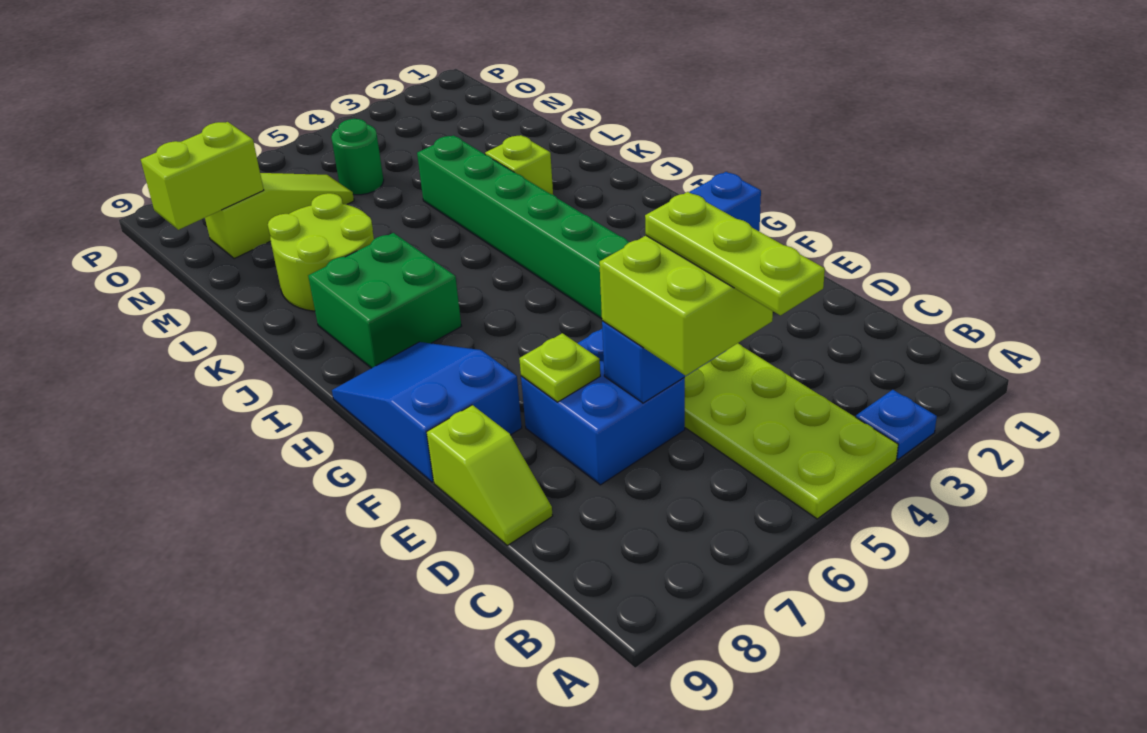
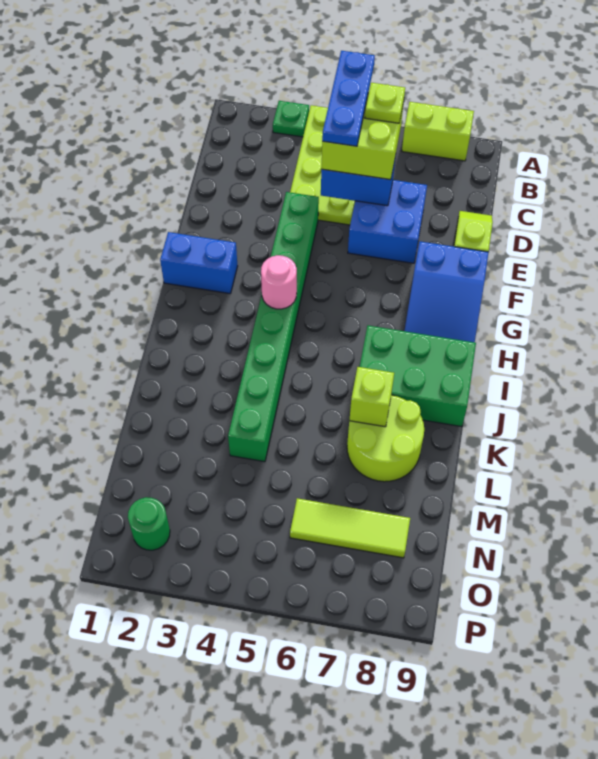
blue plate A3 level 1 -> green plate A3 level 1
lime plate B5:D5 level 4 -> blue plate B5:D5 level 4
lime plate E7 level 2 -> lime plate C6 level 4
none -> pink round brick H4 level 2
green brick I7:J8 level 1 -> green brick I7:J9 level 1
lime brick K3 level 1 -> lime brick K7 level 2
green round brick N5 level 1 -> green round brick O2 level 1
lime slope N6:N8 level 1 top 8 -> lime tile N6:N8 level 1
lime brick N8:N9 level 2 -> lime brick A7:A8 level 1

